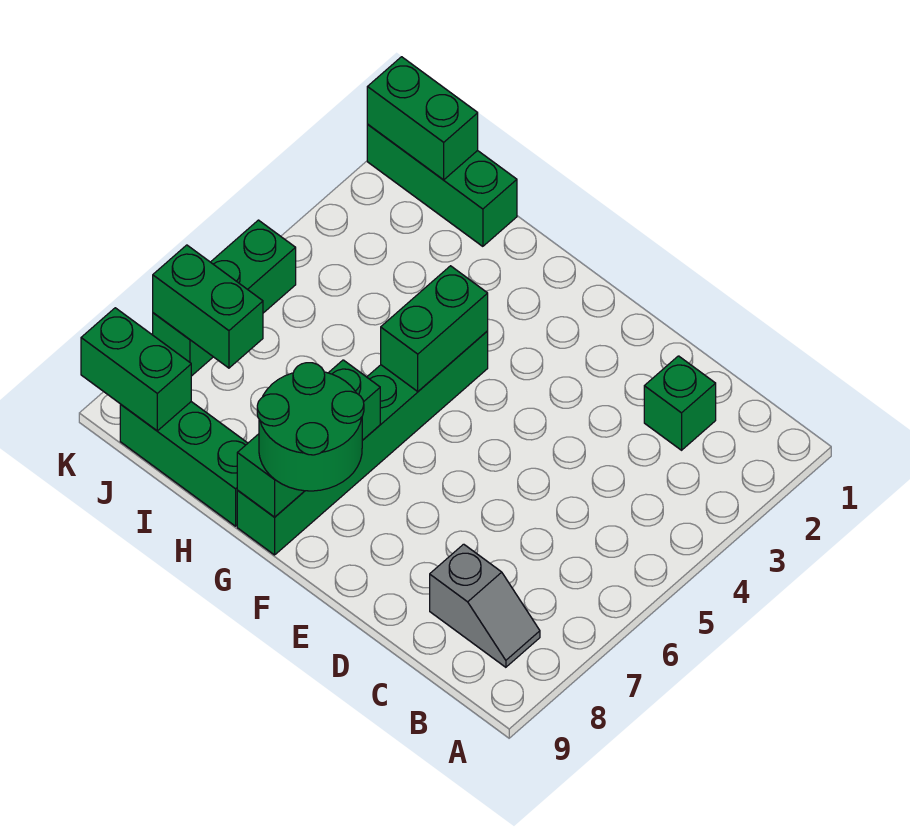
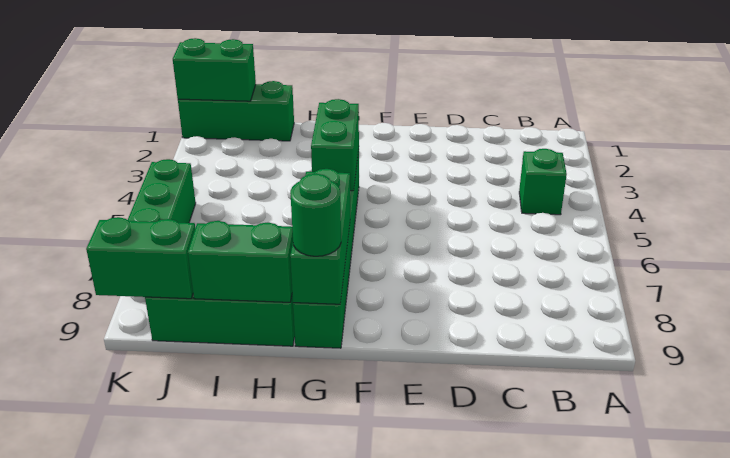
grey slope B8:C8 level 1 top C -> none
green brick C2 level 1 -> green brick B4 level 1
green round brick F8:G9 level 3 -> green round brick G9 level 3
green brick J7:K7 level 2 -> green brick H9:I9 level 2

